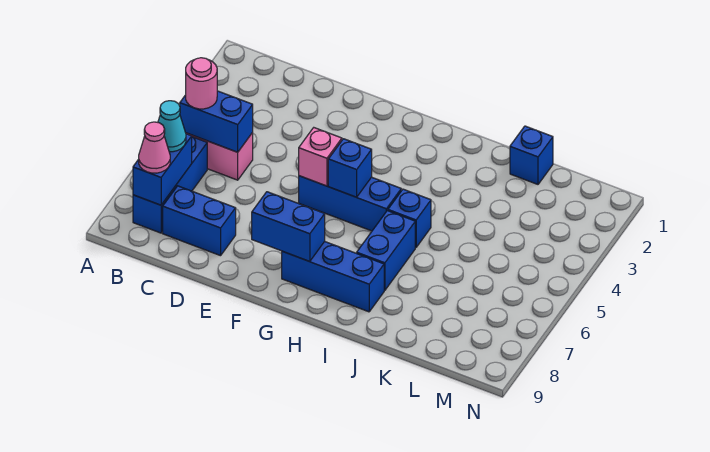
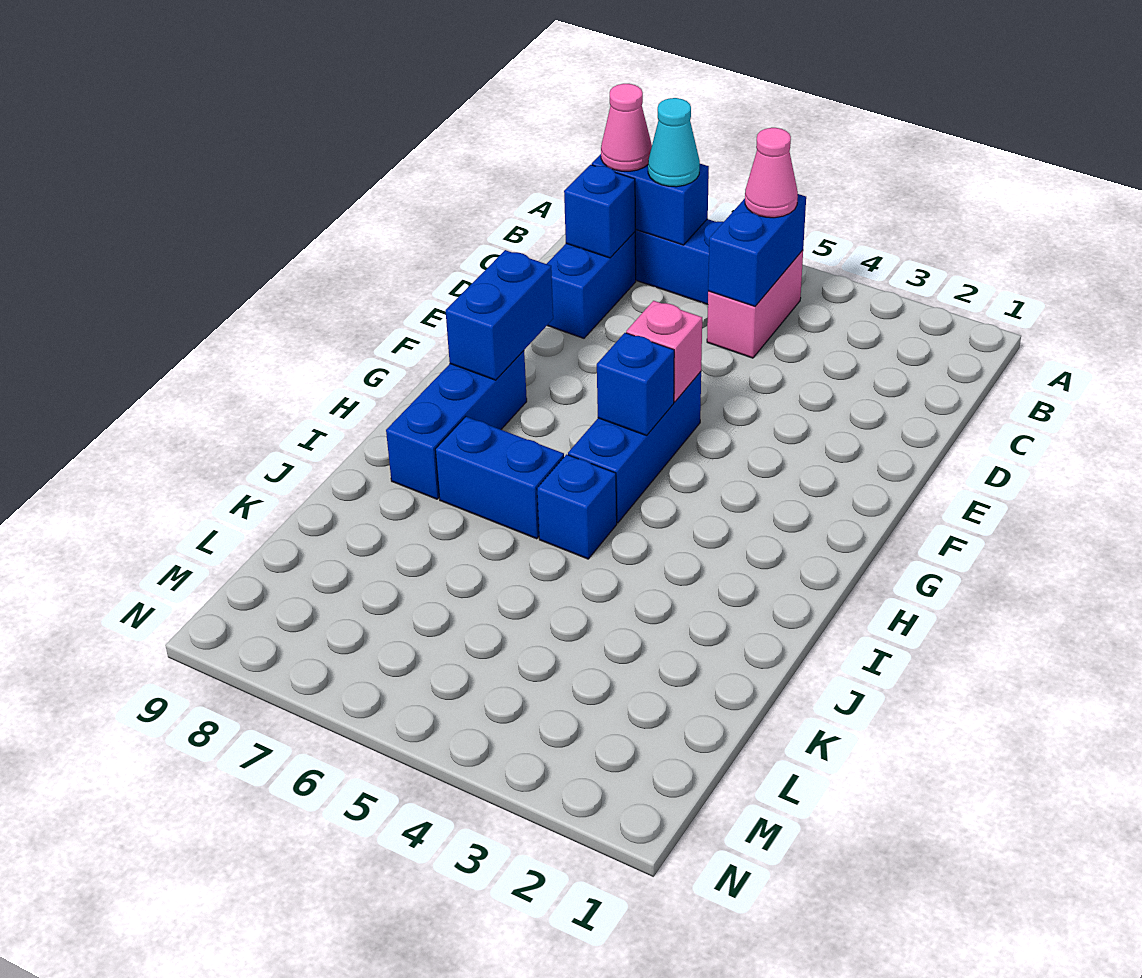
pink round brick B5 level 3 -> pink cone B5 level 3
blue brick K1 level 1 -> blue brick C8 level 2

